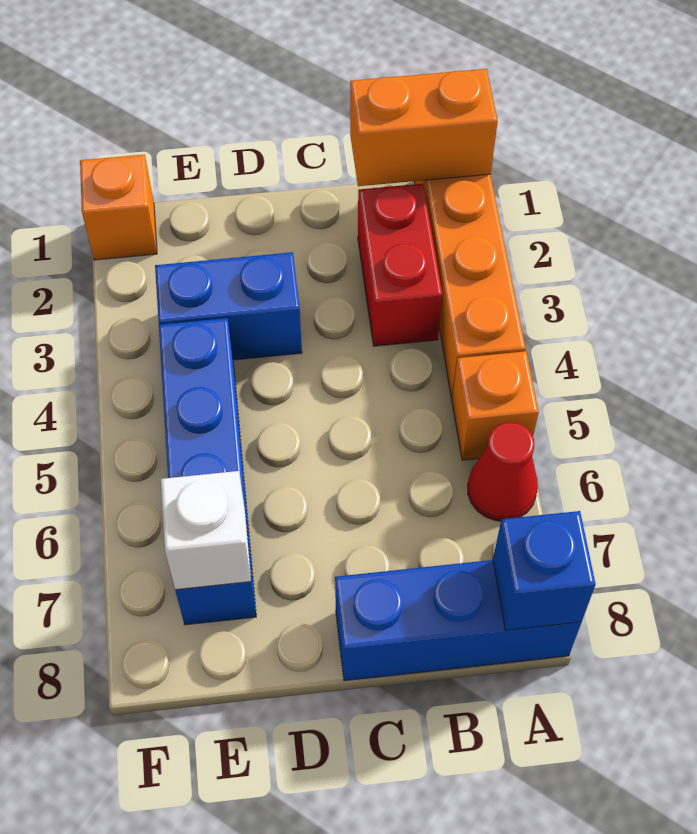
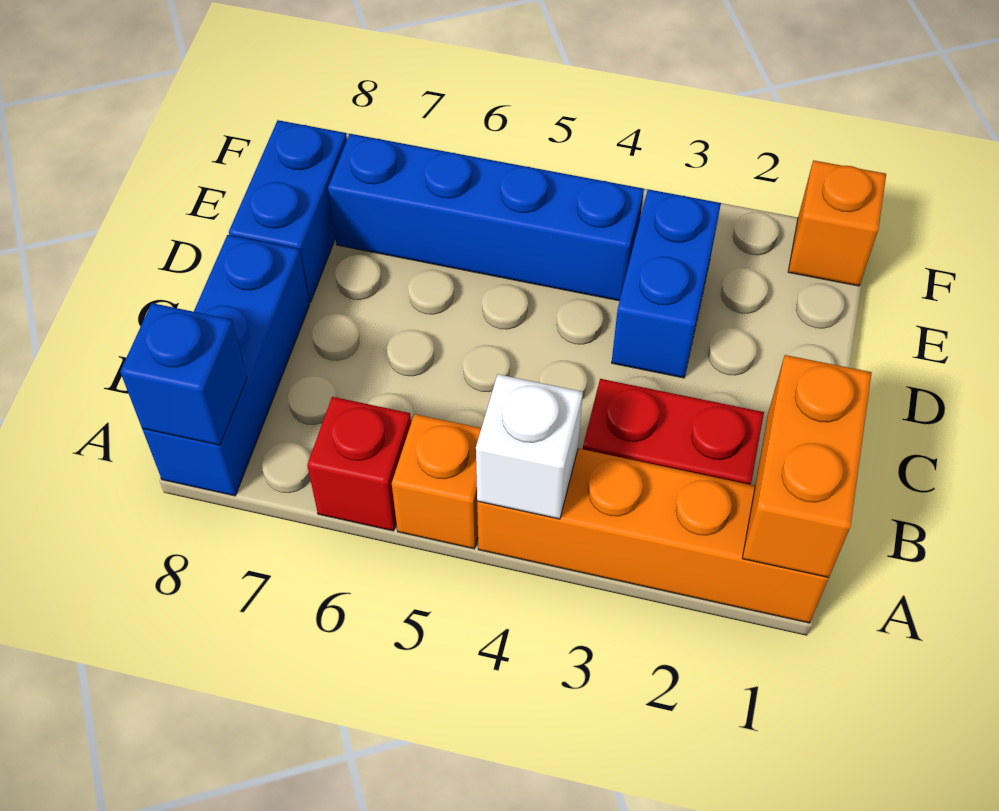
red cone A6 level 1 -> red brick A6 level 1
none -> blue brick D8:E8 level 1
white brick E7 level 2 -> white brick A4 level 2

